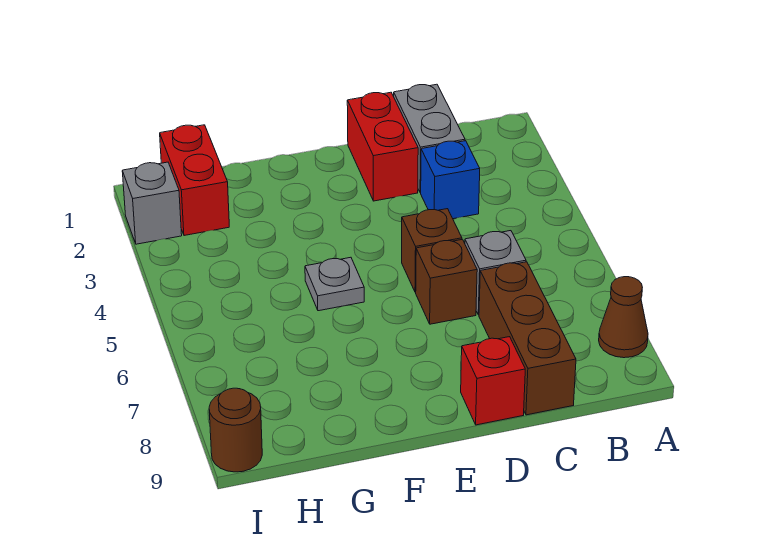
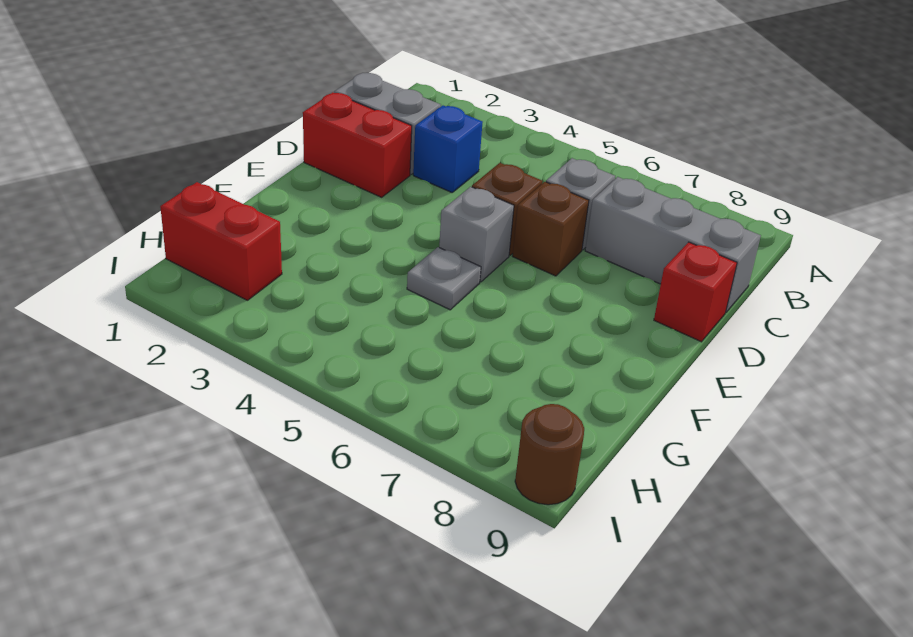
brown cone A8 level 1 -> none
brown brick C7:C9 level 1 -> grey brick C7:C9 level 1
grey brick I2 level 1 -> grey brick E5 level 1

